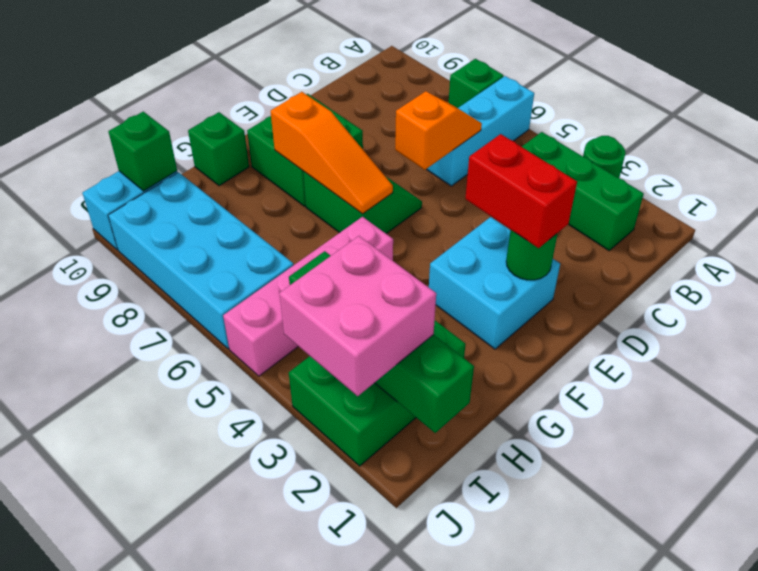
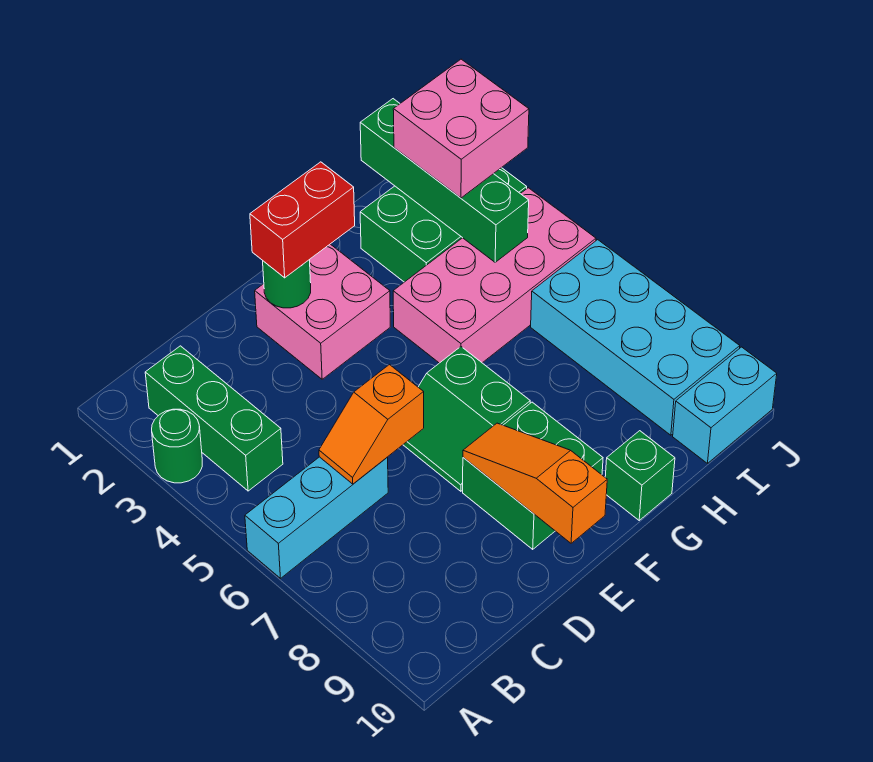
green brick A7 level 1 -> none
cyan brick E2:F3 level 1 -> pink brick E2:F3 level 1
red brick E2:E3 level 3 -> red brick E2:F2 level 3
orange slope F6:F8 level 2 top 8 -> orange slope E8:E10 level 2 top 10
pink brick G5:J5 level 1 -> pink brick G4:J5 level 1
green brick I10 level 2 -> none

